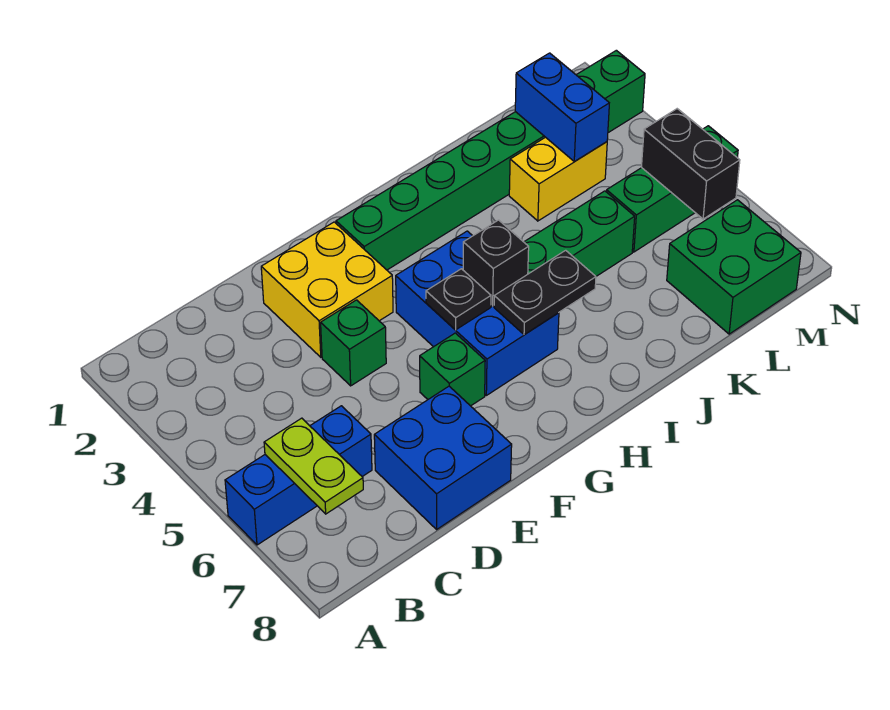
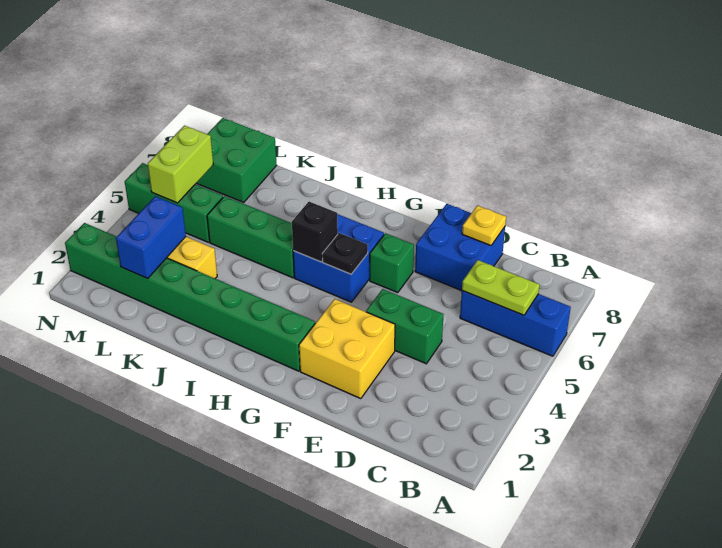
lime plate B6:B7 level 2 -> lime plate B6:C6 level 2
none -> yellow plate D8 level 2
green brick E4 level 1 -> green brick D4:E4 level 1
blue brick G4:H6 level 1 -> blue brick G5:H6 level 1
black plate H6:I6 level 2 -> none
black brick M5:M6 level 2 -> lime brick M5:M6 level 2

